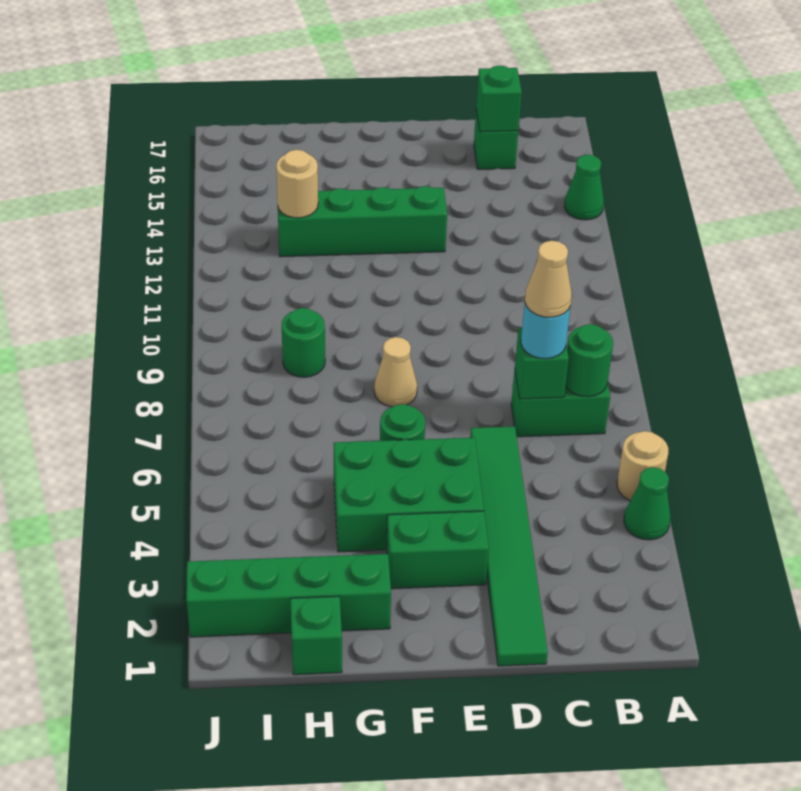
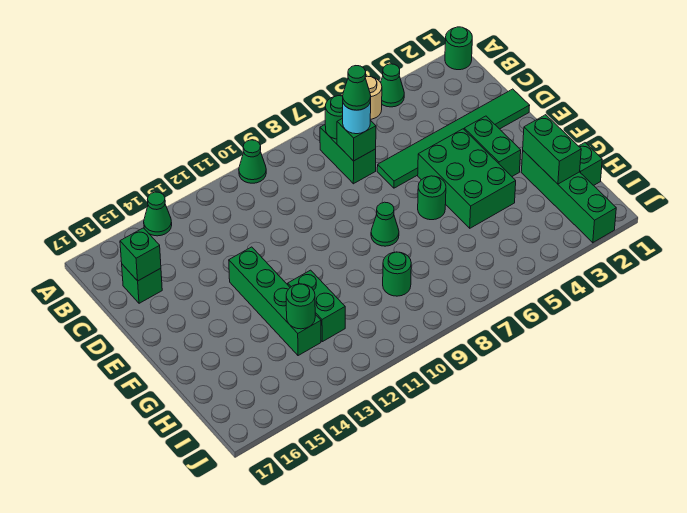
none -> green round brick A1 level 1
none -> green cone A10 level 1
tan cone C7 level 4 -> green cone C7 level 4
tan cone F8 level 1 -> green cone F8 level 1
none -> green brick G2:H2 level 2
none -> green brick G12:H12 level 1
tan round brick H13 level 2 -> green round brick H13 level 2

